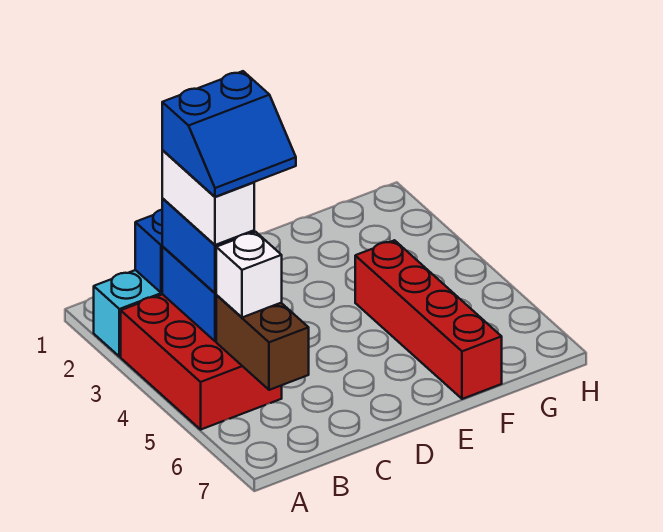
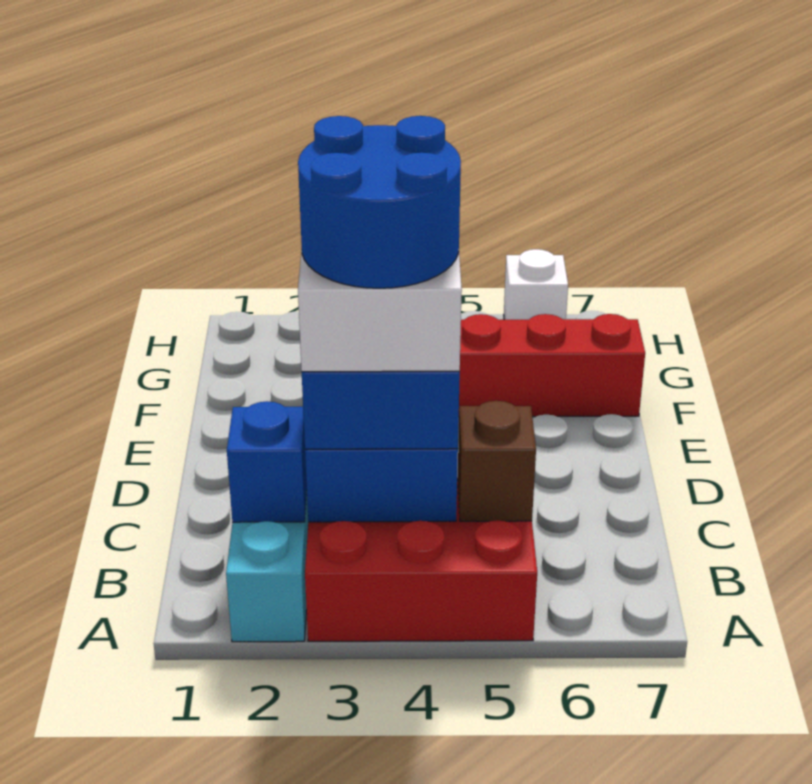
blue slope B3:C4 level 5 top 3 -> blue round brick B3:C4 level 5
brown brick B5:B6 level 2 -> brown brick B5 level 2
white brick B5 level 3 -> white brick H6 level 1

